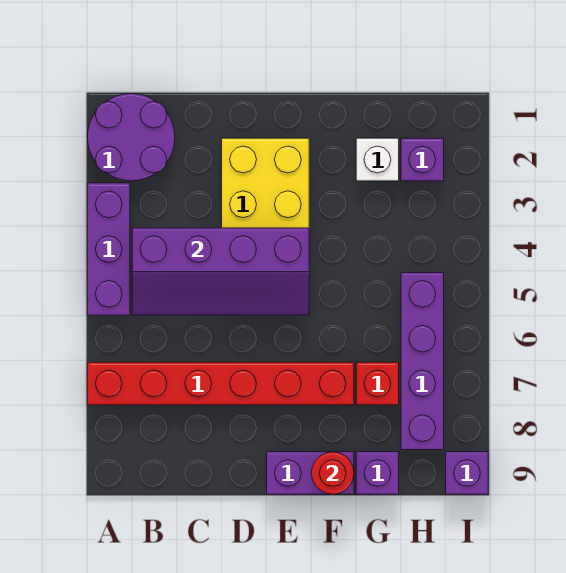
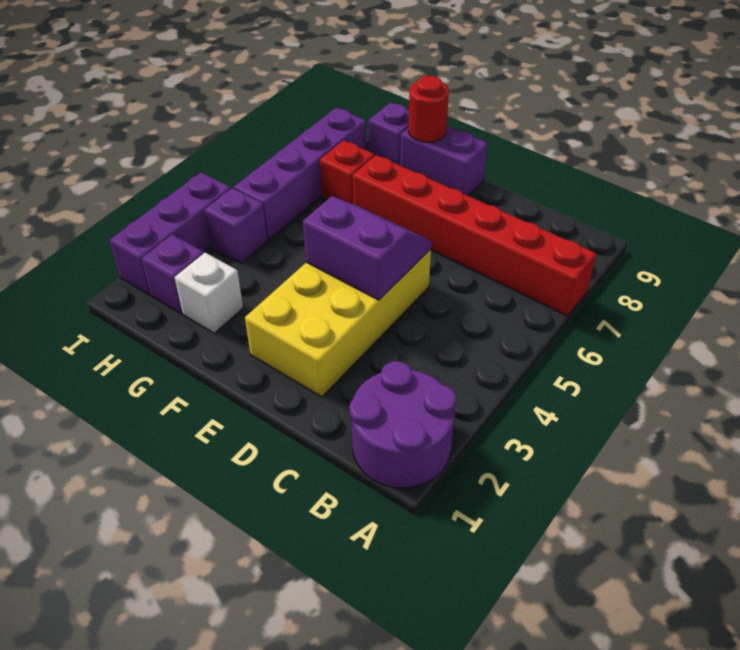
purple brick A3:A5 level 1 -> purple brick I2:I4 level 1
purple slope B4:E5 level 2 top 4 -> purple slope D4:E5 level 2 top 4
purple brick I9 level 1 -> purple brick H4 level 1

